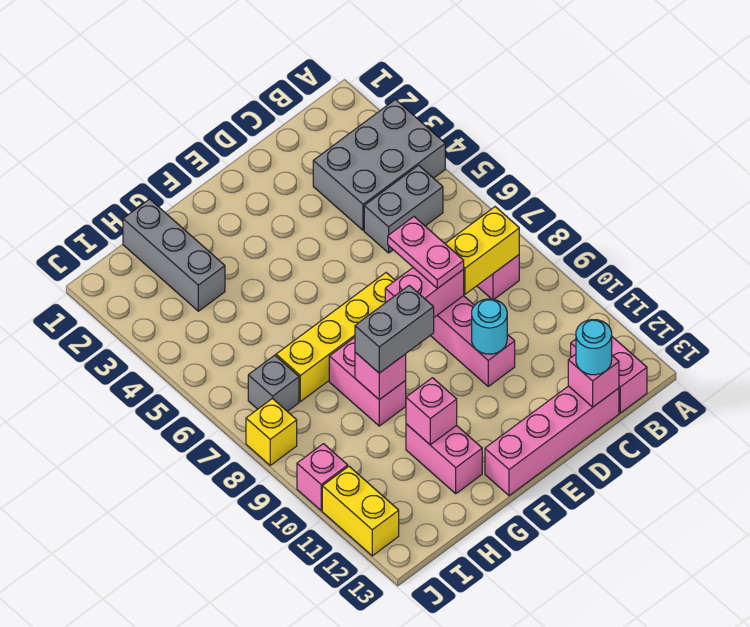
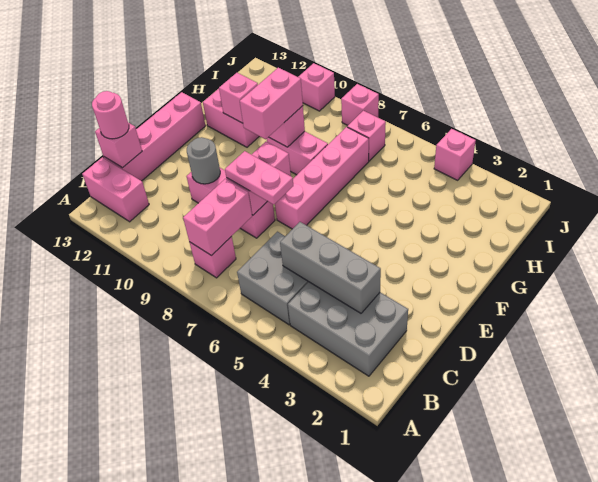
grey brick A3:C4 level 1 -> grey brick B2:C4 level 1
grey brick B5:C5 level 1 -> grey brick B5:C6 level 1
yellow brick B8:C8 level 2 -> pink brick B8:C8 level 2
cyan round brick C13 level 3 -> pink round brick C13 level 3
cyan round brick D10 level 2 -> grey round brick D10 level 2
yellow brick E7:H7 level 1 -> pink brick E7:H7 level 1
grey brick F9:G9 level 3 -> pink brick F9:G9 level 3
grey brick H1:H3 level 1 -> grey brick C3:C5 level 2
grey brick I7 level 1 -> pink brick I7 level 1
none -> pink brick J4 level 1
yellow brick J8 level 1 -> pink brick J8 level 1
yellow brick J11:J12 level 1 -> none

